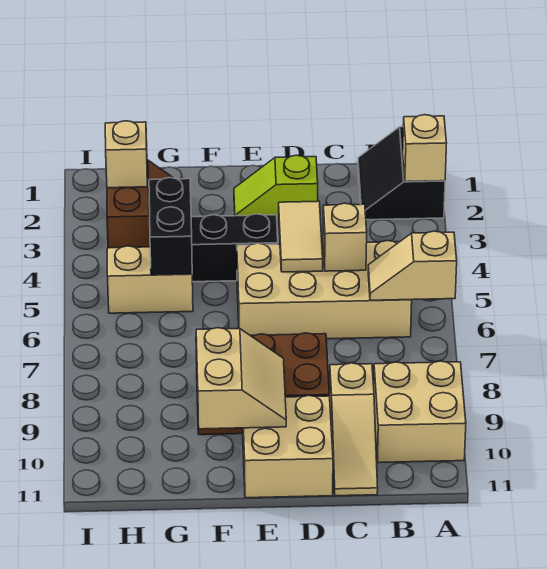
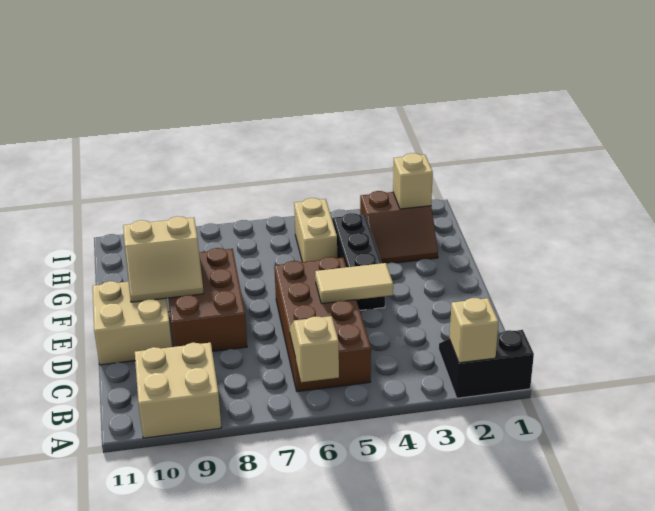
tan brick B5:E6 level 1 -> brown brick B5:E6 level 1
tan brick C5 level 2 -> none
tan slope C9:C11 level 1 top 9 -> none
lime slope D2:E2 level 1 top D -> none
black brick G4:G5 level 2 -> none

